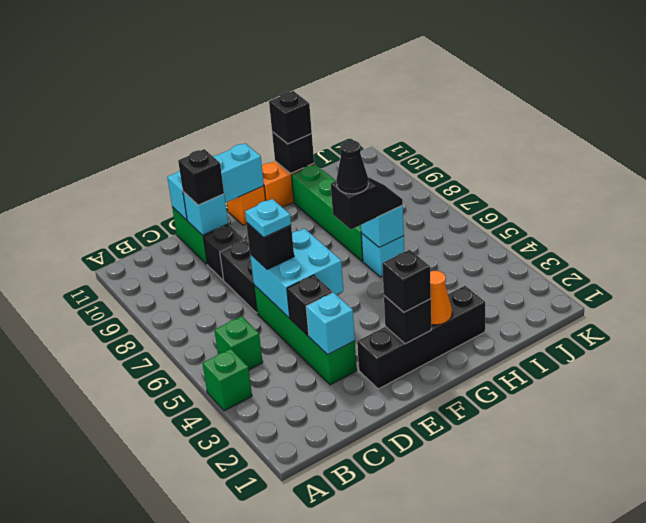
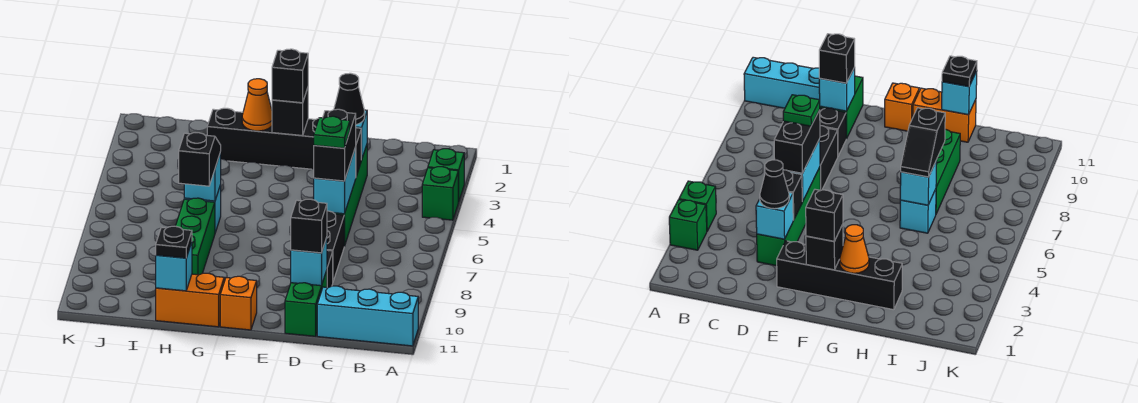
green brick B5 level 1 -> green brick A3 level 1
cyan brick D5:E6 level 2 -> cyan brick D5:D6 level 2
black brick D6 level 3 -> black brick D5:D6 level 3
cyan plate D6 level 4 -> green plate D6 level 4
cyan brick D11:F11 level 2 -> cyan brick A11:C11 level 1
black slope G6:H6 level 3 top G -> black slope H6:H7 level 3 top 7
black cone G6 level 4 -> black cone D3 level 3
green brick H7:H10 level 1 -> green brick H7:H9 level 1
black brick H11 level 2 -> cyan brick H11 level 2
black brick H11 level 3 -> black plate H11 level 3

